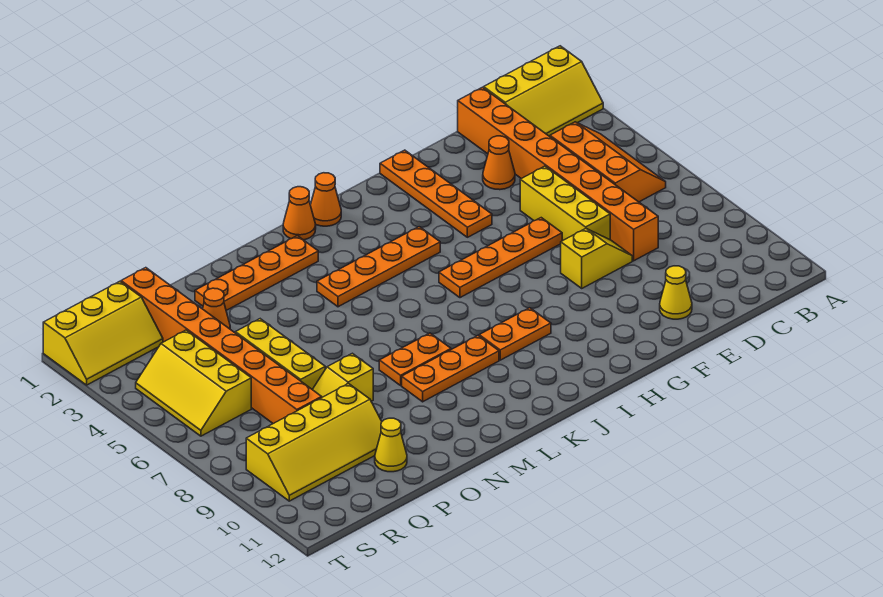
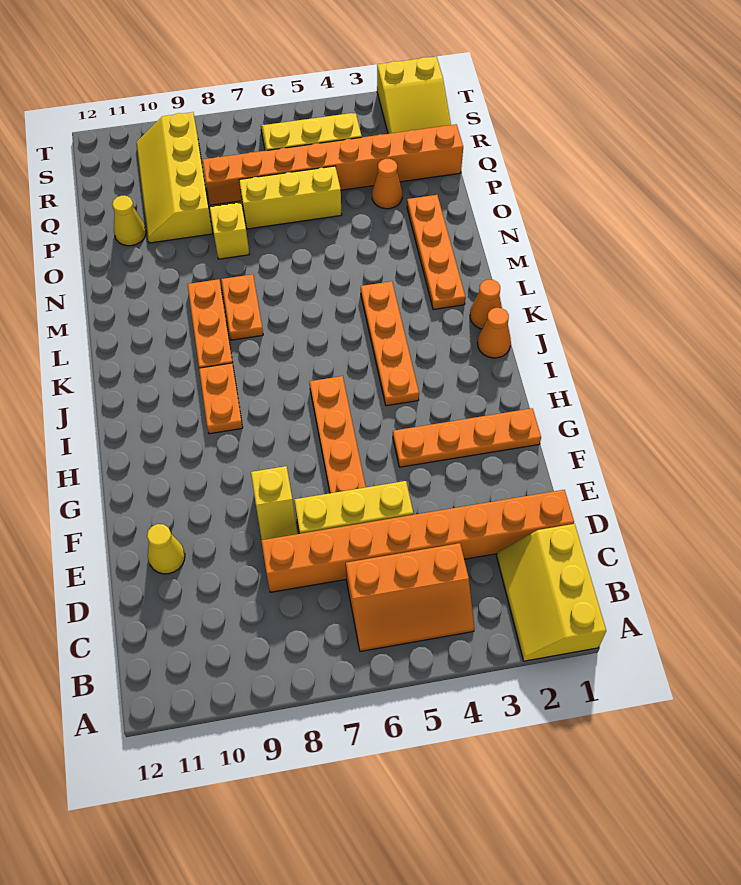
orange cone E3 level 1 -> none
yellow slope R1:T2 level 1 top 1 -> yellow slope R1:T2 level 1 top T

